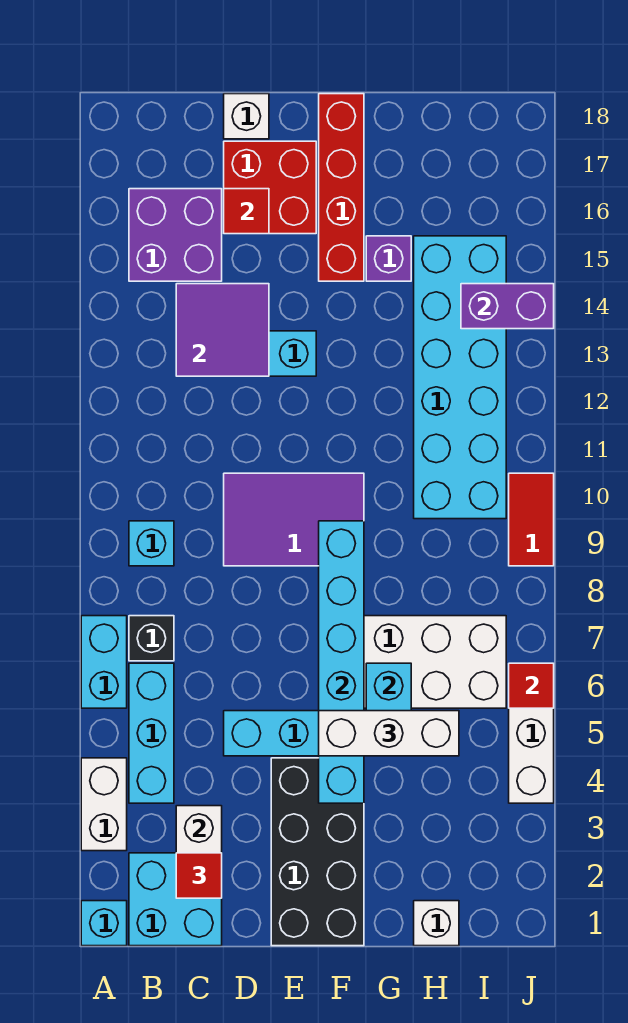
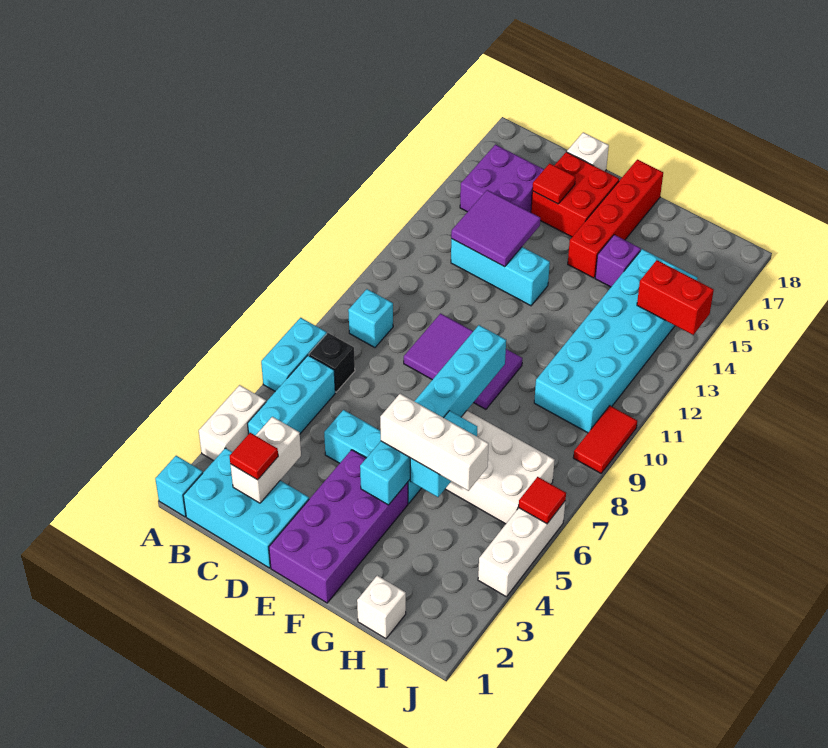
cyan brick B1:C2 level 1 -> cyan brick B1:D2 level 1
black brick E1:F4 level 1 -> purple brick E1:F4 level 1
purple brick I14:J14 level 2 -> red brick I14:J14 level 2

